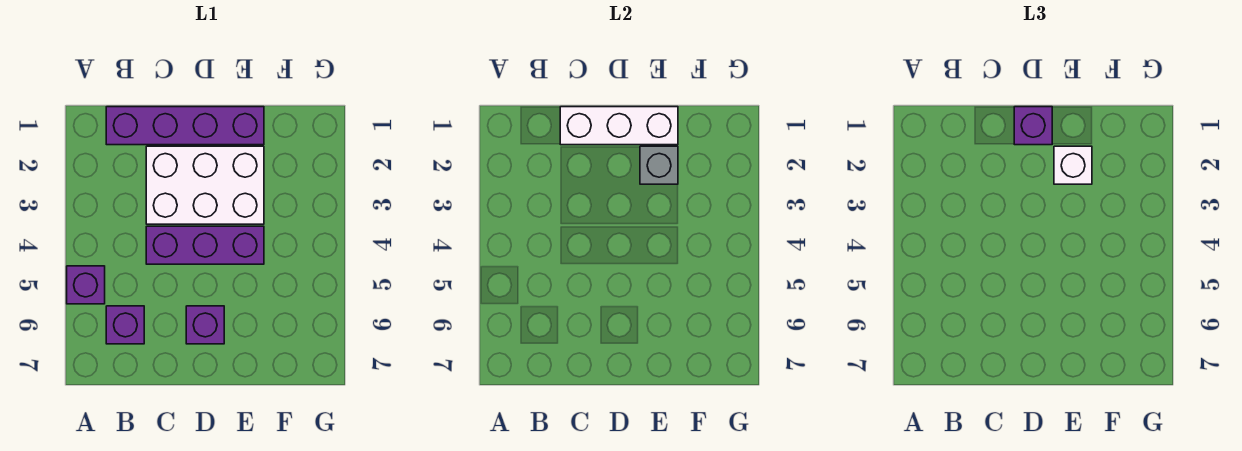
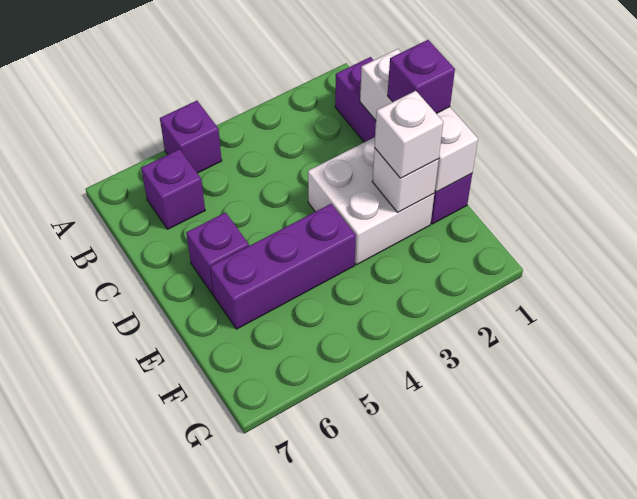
white brick C2:E3 level 1 -> white brick D2:E3 level 1
purple brick C4:E4 level 1 -> purple brick E4:E6 level 1
grey brick E2 level 2 -> white brick E2 level 2

